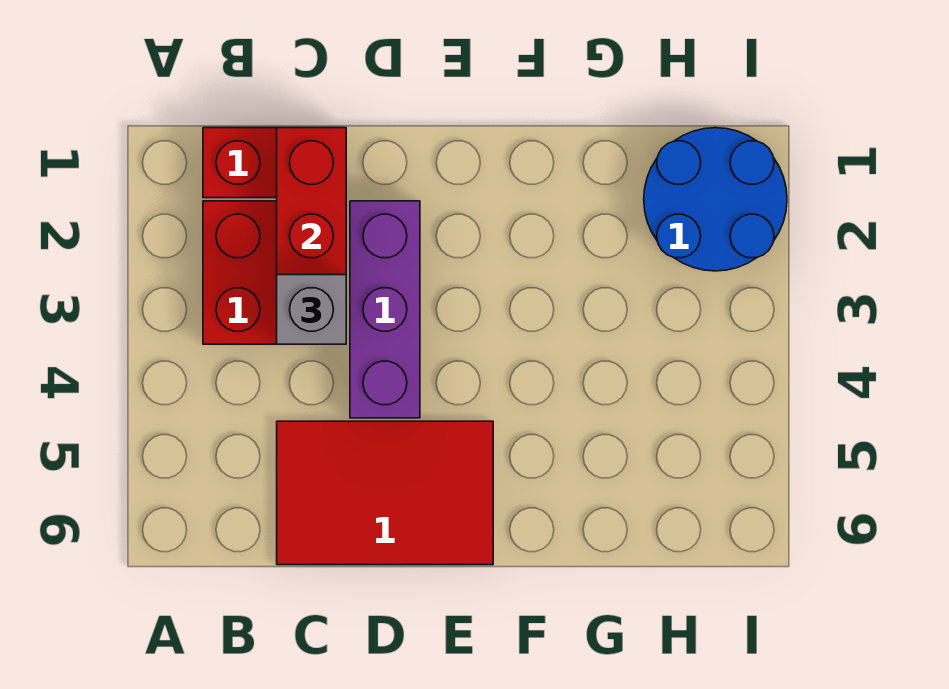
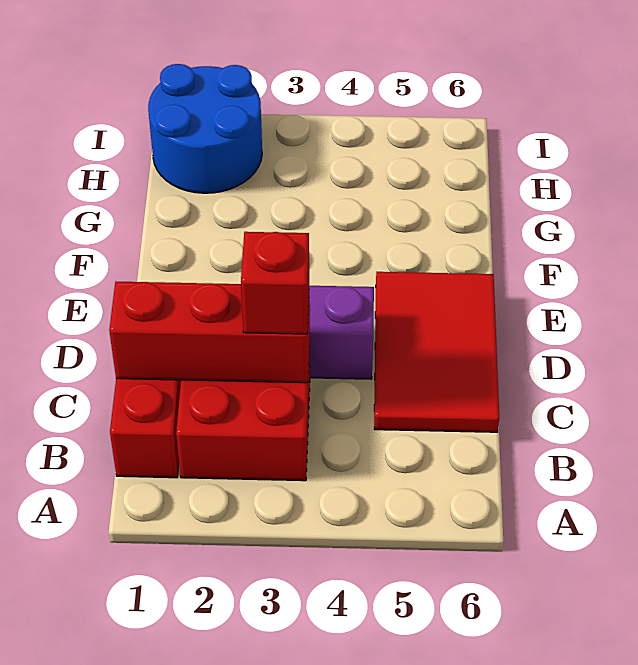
grey brick C3 level 3 -> red brick C3 level 3

